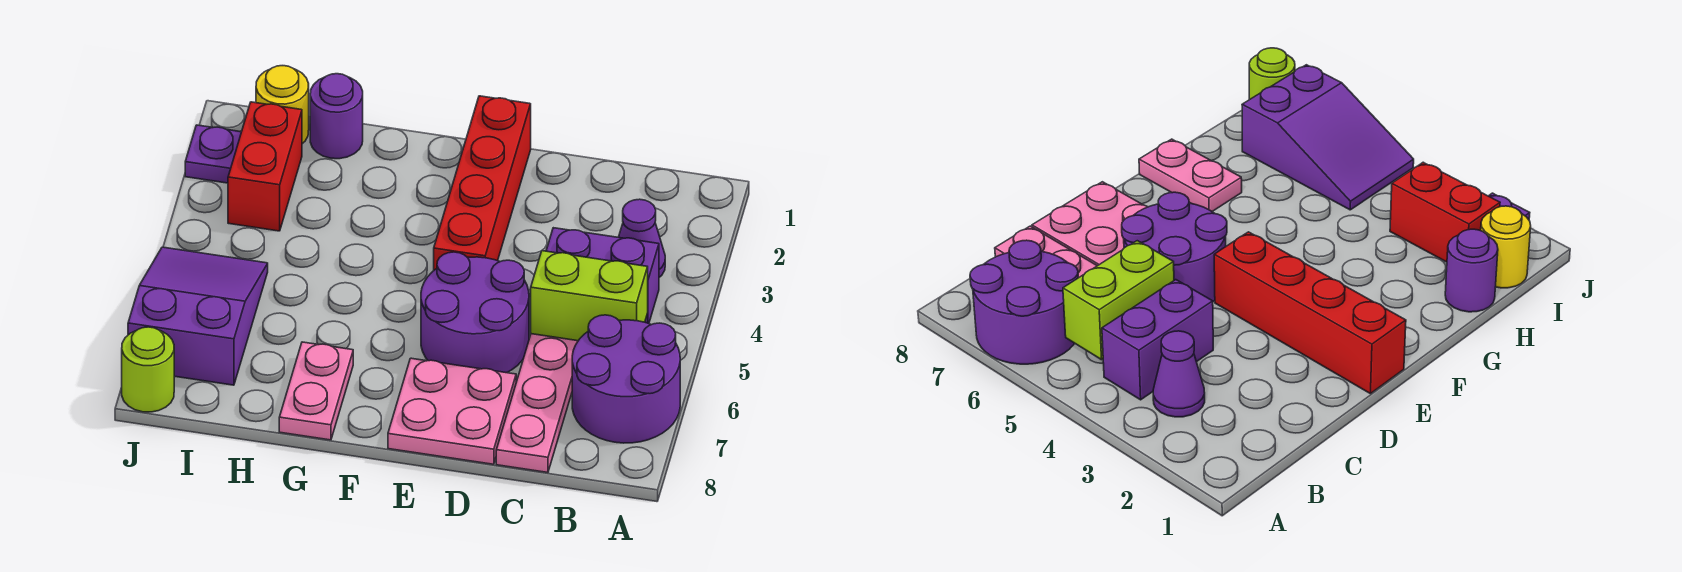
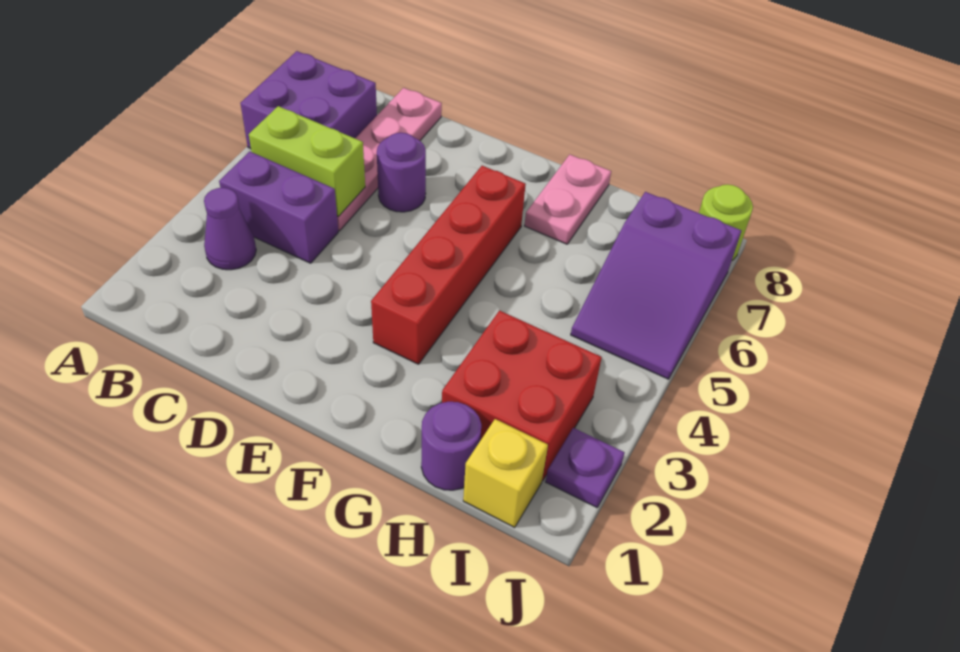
purple round brick A6:B7 level 1 -> purple brick A6:B7 level 1
purple round brick D5:E6 level 1 -> purple round brick D6 level 1
pink plate D7:E8 level 1 -> none
red brick E1:E4 level 1 -> red brick F3:F6 level 1
yellow round brick I1 level 1 -> yellow brick I1 level 1
red brick I2:I3 level 1 -> red brick H2:I3 level 1

